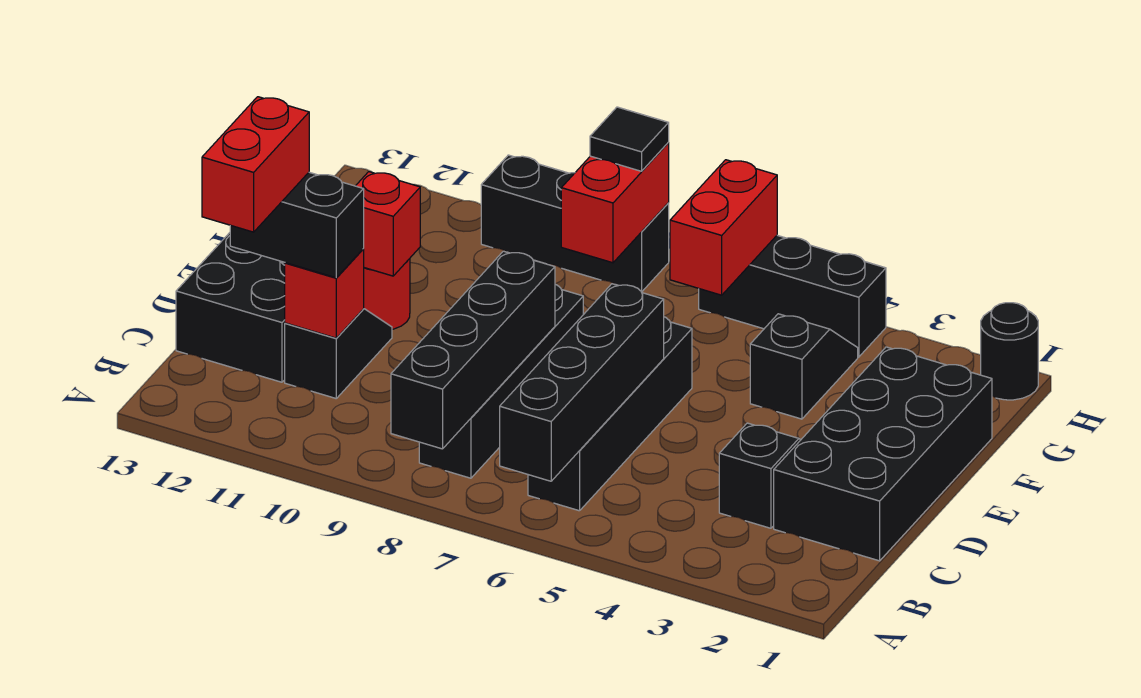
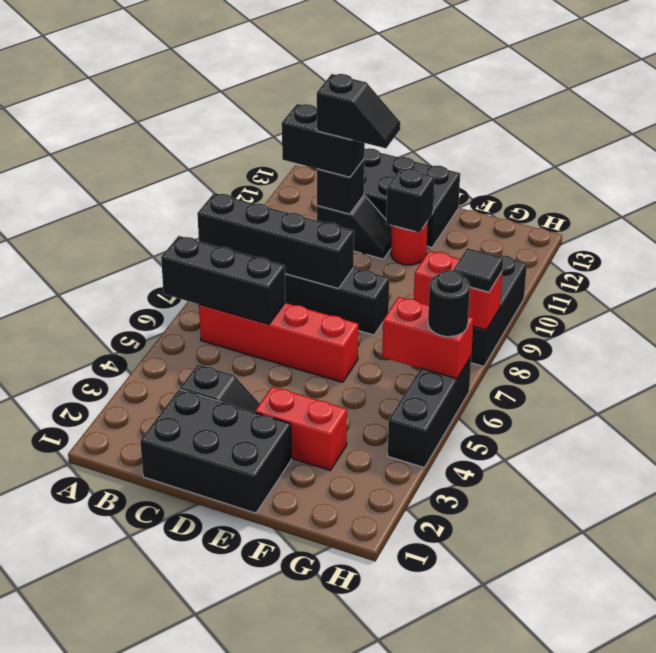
black brick A6:D6 level 2 -> black brick A6:C6 level 2
black brick B6:E6 level 1 -> red brick B6:E6 level 1
red brick B12:C12 level 4 -> red brick E3:F3 level 1
black brick C1:F2 level 1 -> black brick C1:E2 level 1
red brick C11 level 2 -> black brick C11 level 2
black brick C11:C12 level 3 -> black brick B11:C11 level 3
red brick E11 level 2 -> black brick E11 level 2
black slope F4:G4 level 1 top F -> black slope C11:D11 level 4 top C
black round brick H1 level 1 -> black round brick H6 level 3

